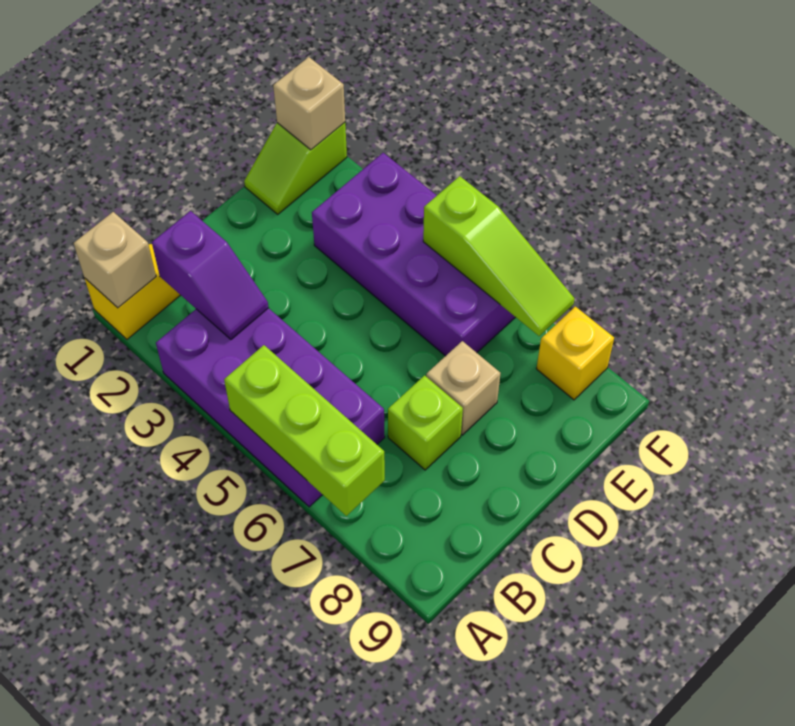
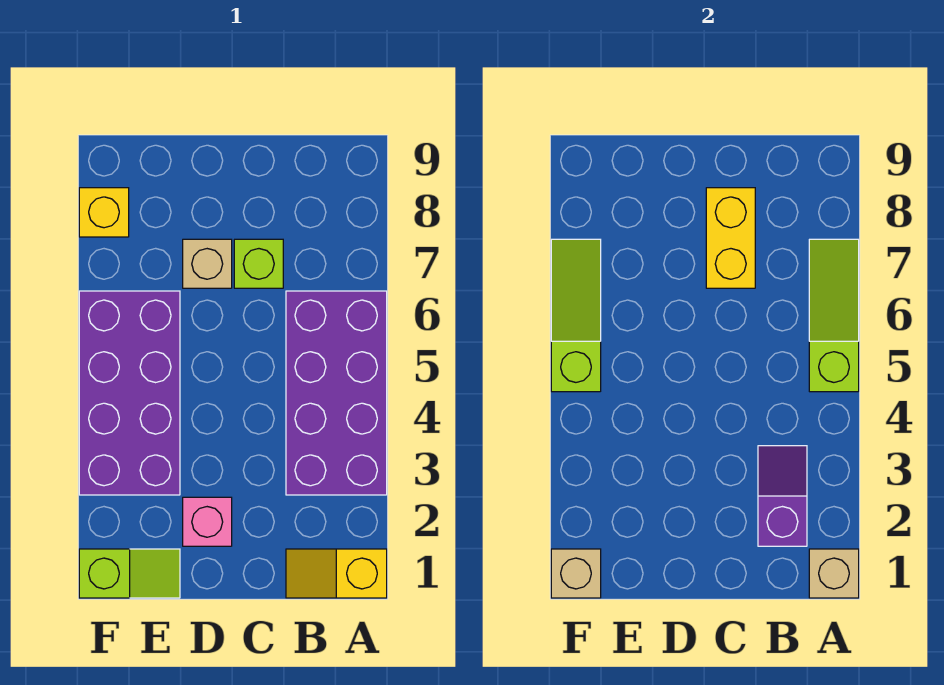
lime brick A5:A7 level 2 -> lime slope A5:A7 level 2 top 5
none -> yellow brick C7:C8 level 2
none -> pink brick D2 level 1

